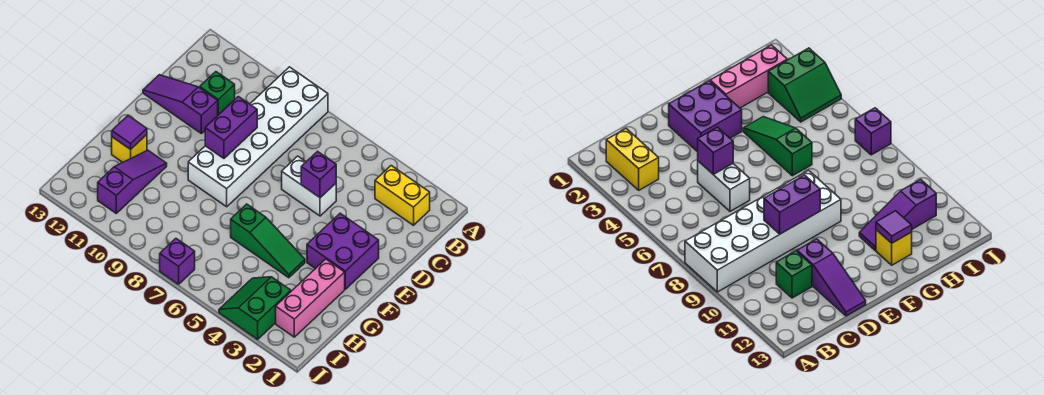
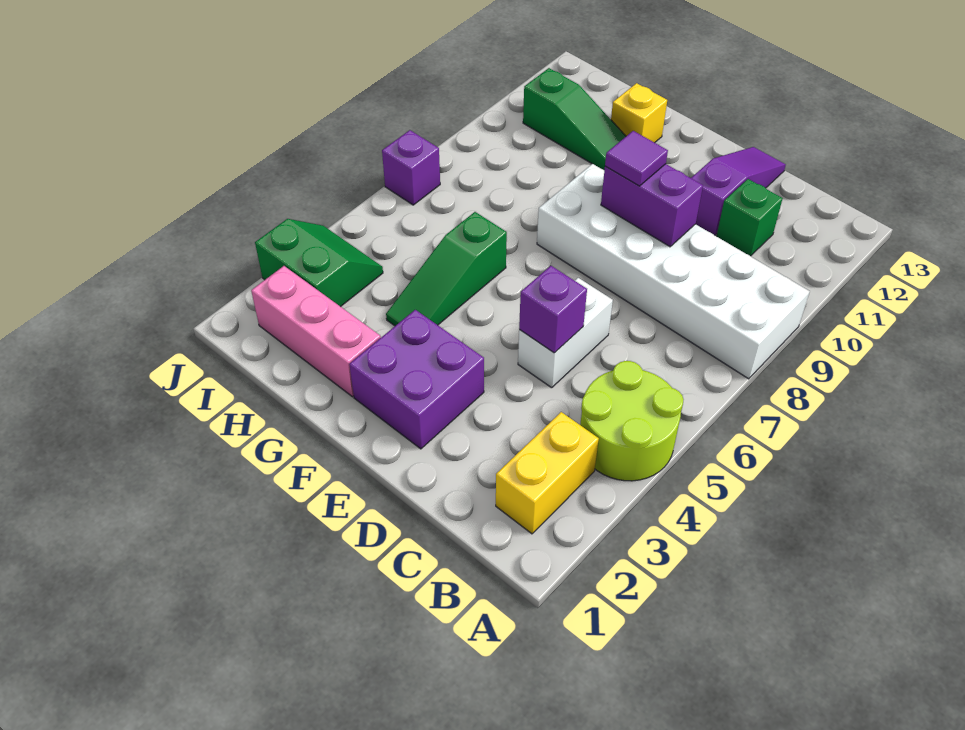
none -> lime round brick A4:B5 level 1
purple slope G11:I11 level 1 top I -> green slope G11:I11 level 1 top I
purple tile G12 level 2 -> purple tile E9 level 3

